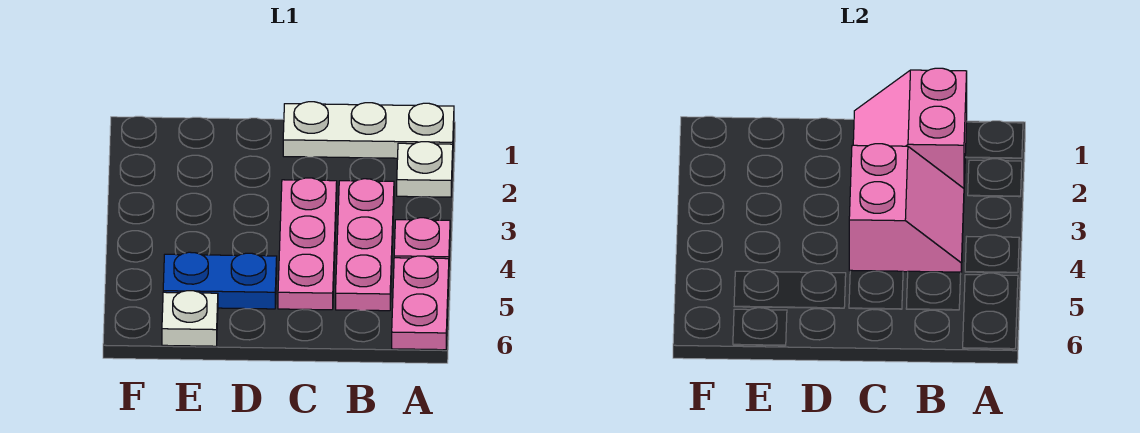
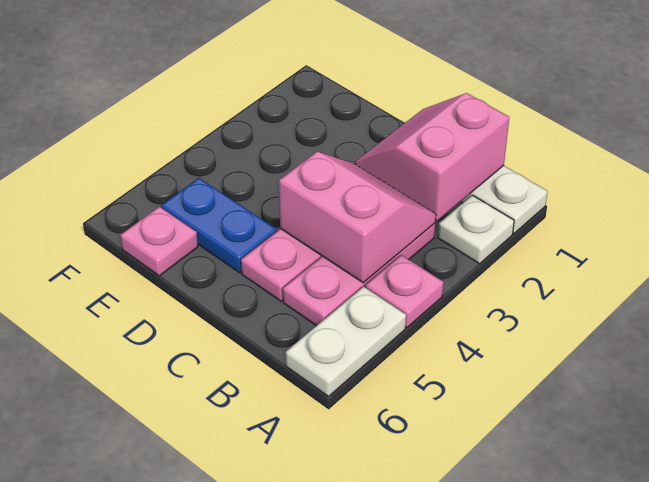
pink plate A5:A6 level 1 -> white plate A5:A6 level 1
pink slope B3:C4 level 2 top C -> pink slope B3:C4 level 2 top 4
white plate E6 level 1 -> pink plate E6 level 1

